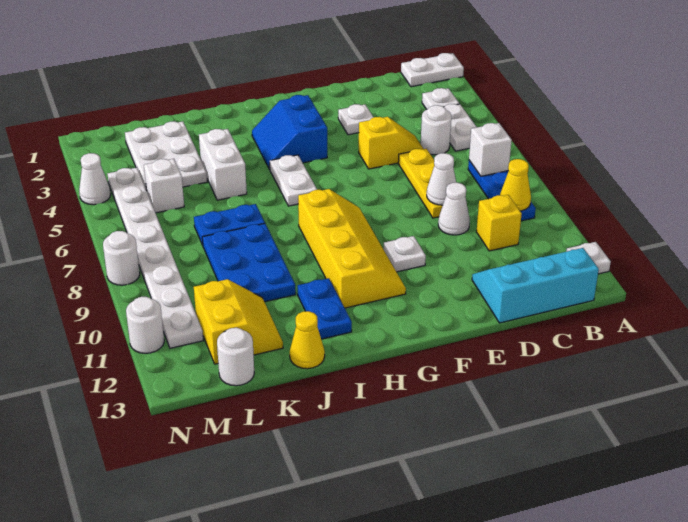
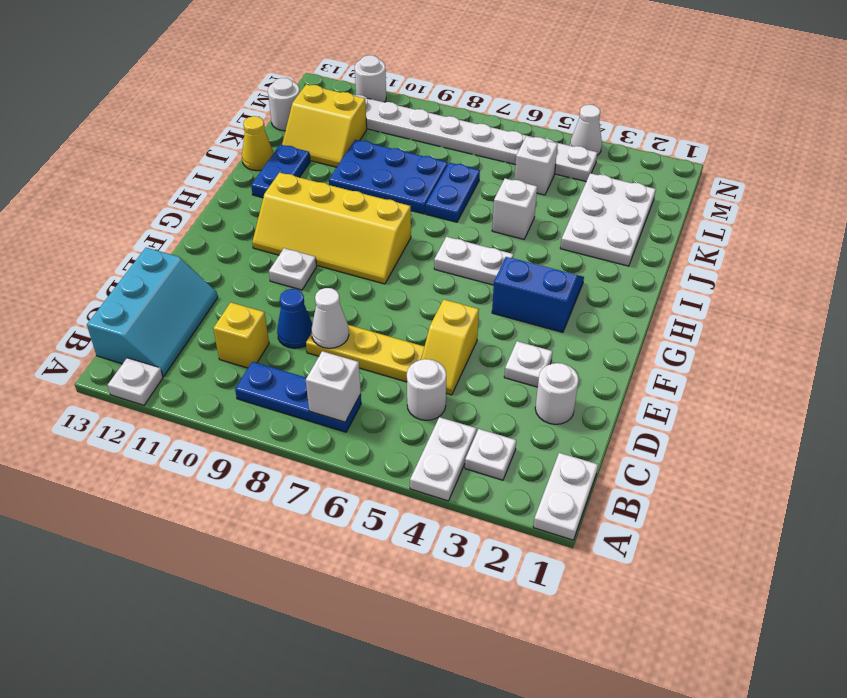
white plate B4:B5 level 1 -> white plate A4:B4 level 1
yellow cone B9 level 2 -> none
white cone D9 level 1 -> blue cone D9 level 1
blue plate I11:I12 level 1 -> blue plate I12:J12 level 1
white brick J4:J5 level 1 -> white brick J5 level 1
white plate K2:L4 level 1 -> white plate J2:L3 level 1
white round brick N8 level 1 -> white round brick D2 level 1

